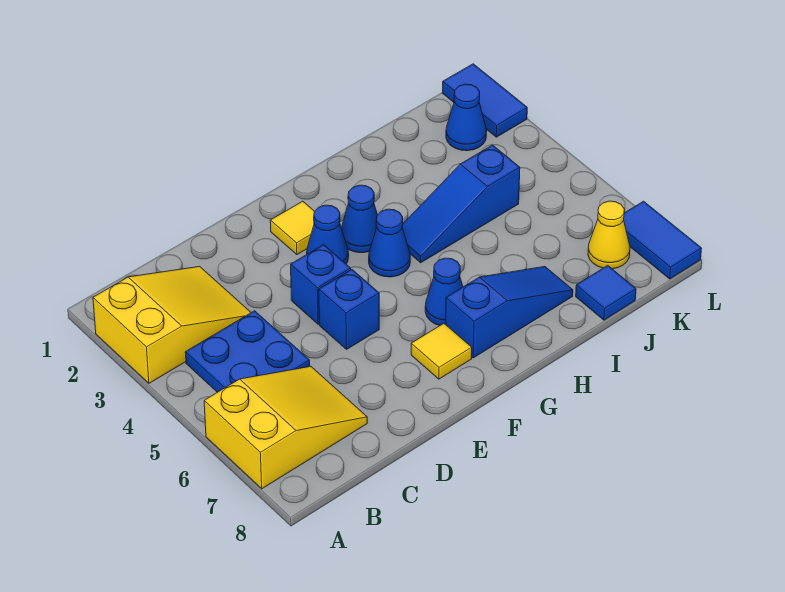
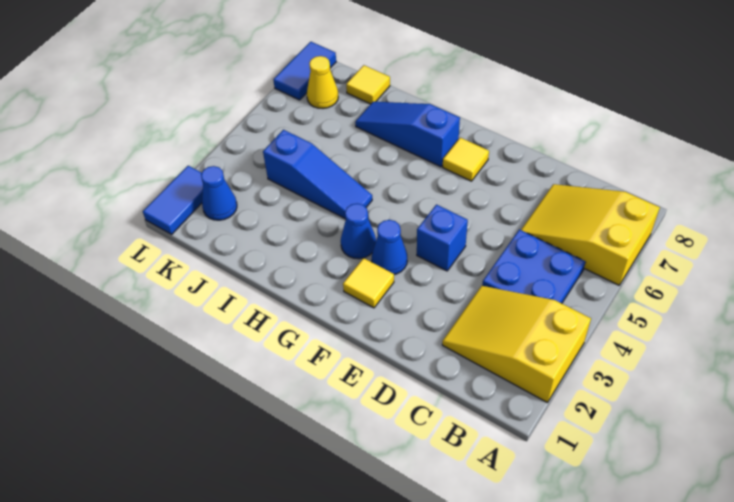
blue brick E5 level 1 -> none
blue cone G4 level 1 -> none
blue cone G6 level 1 -> none
blue tile J8 level 1 -> yellow tile J8 level 1

